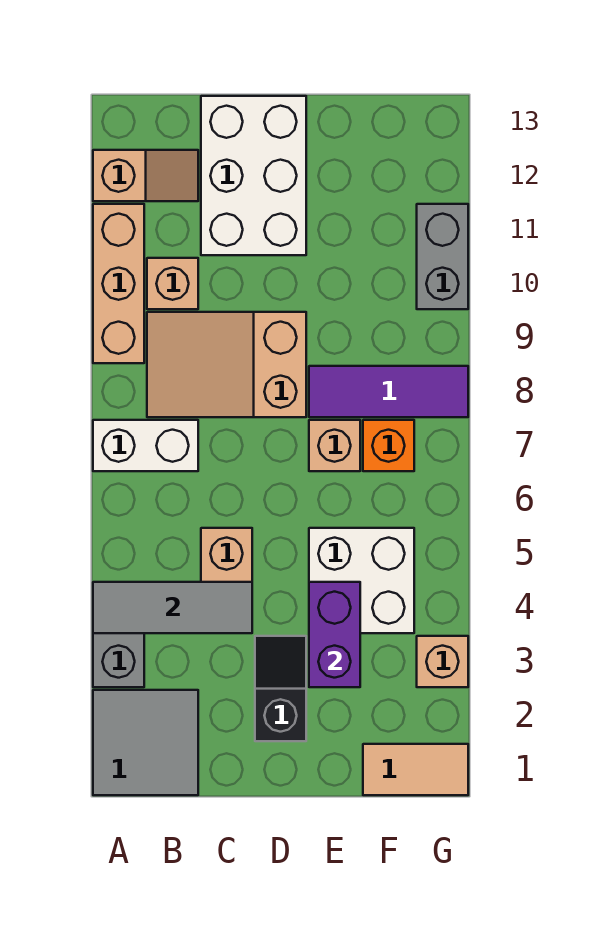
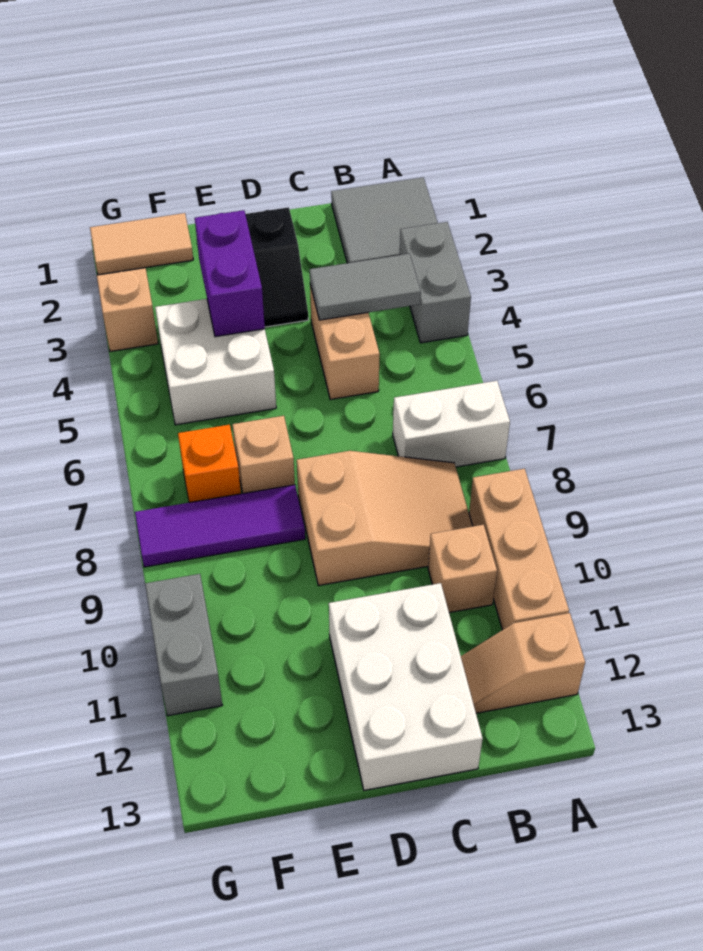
grey tile A4:C4 level 2 -> grey tile B4:C4 level 2

